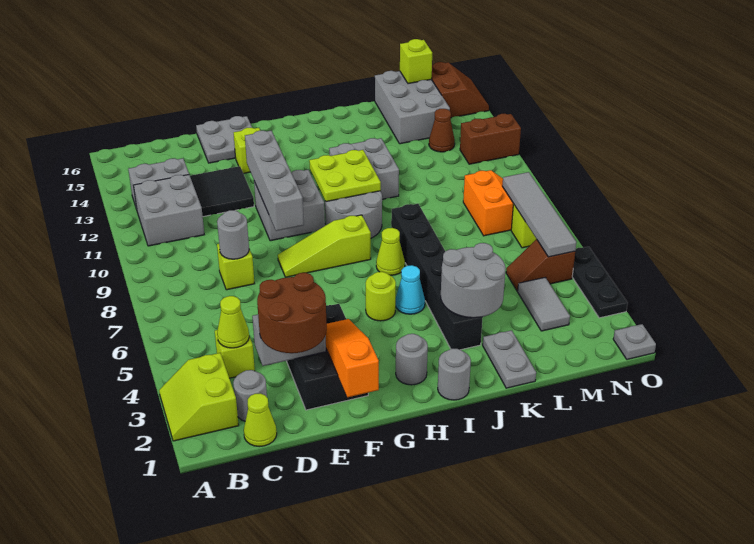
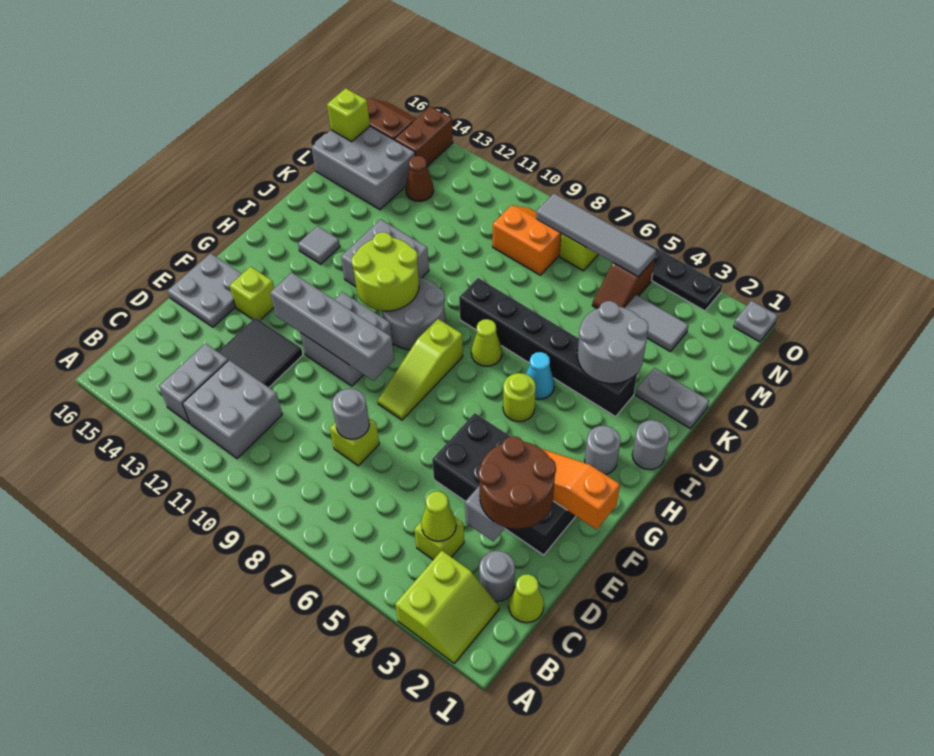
lime slope A2:B3 level 1 top B -> lime slope A2:B3 level 1 top 3
black brick E2:F4 level 1 -> black brick E2:F5 level 1
lime plate H10:I11 level 2 -> lime round brick H10:I11 level 2
none -> grey tile I14 level 1
brown brick N12:O12 level 1 -> brown brick N14:O14 level 1

